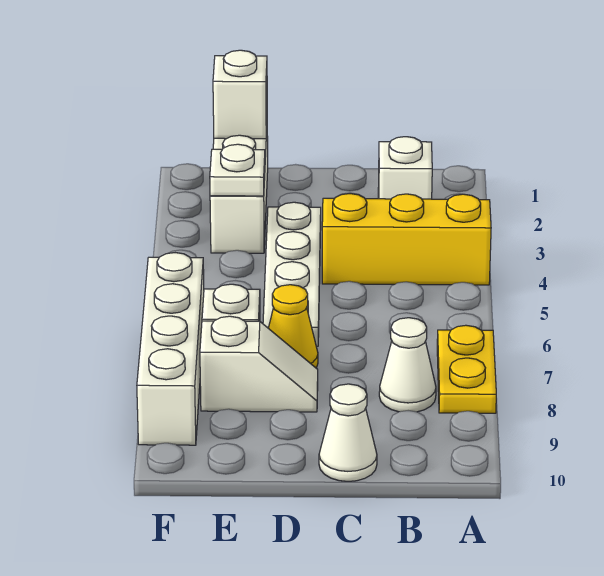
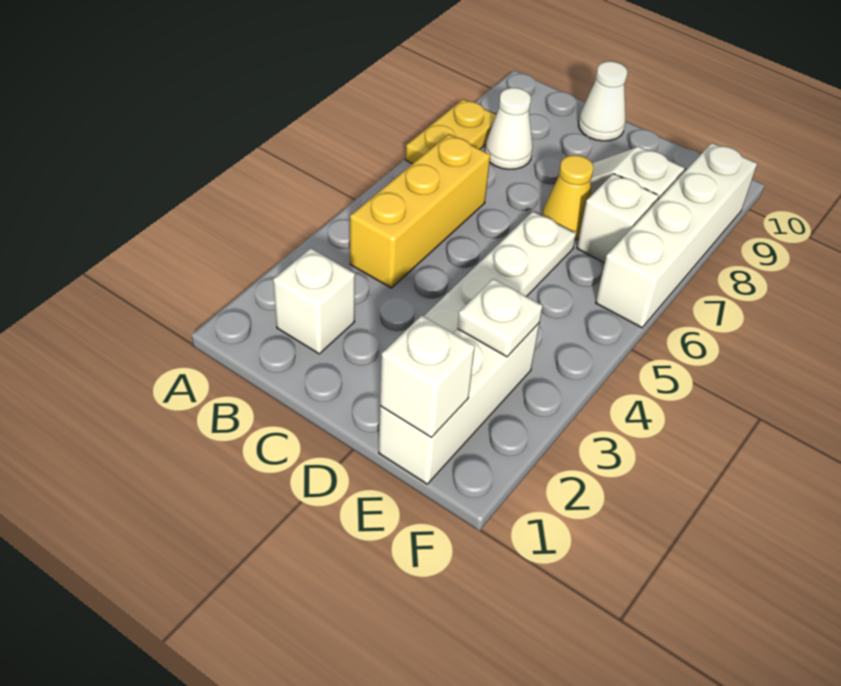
yellow brick A4:C4 level 1 -> yellow brick B4:B6 level 1

